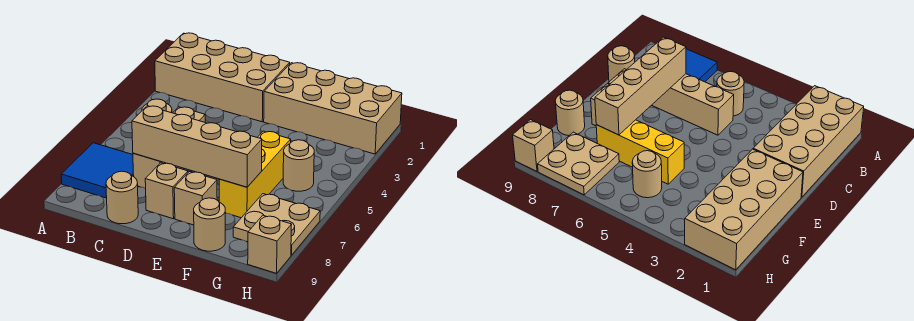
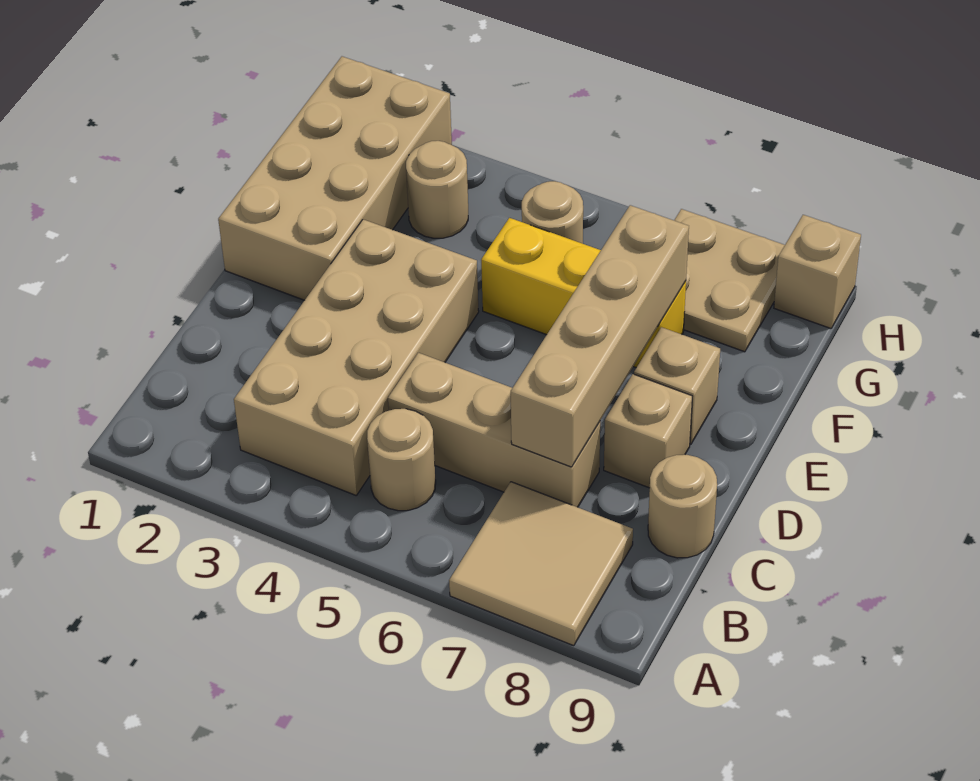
tan brick A1:D2 level 1 -> tan brick B3:E4 level 1
blue tile A7:B8 level 1 -> tan tile A7:B8 level 1
tan round brick F9 level 1 -> tan round brick G3 level 1

